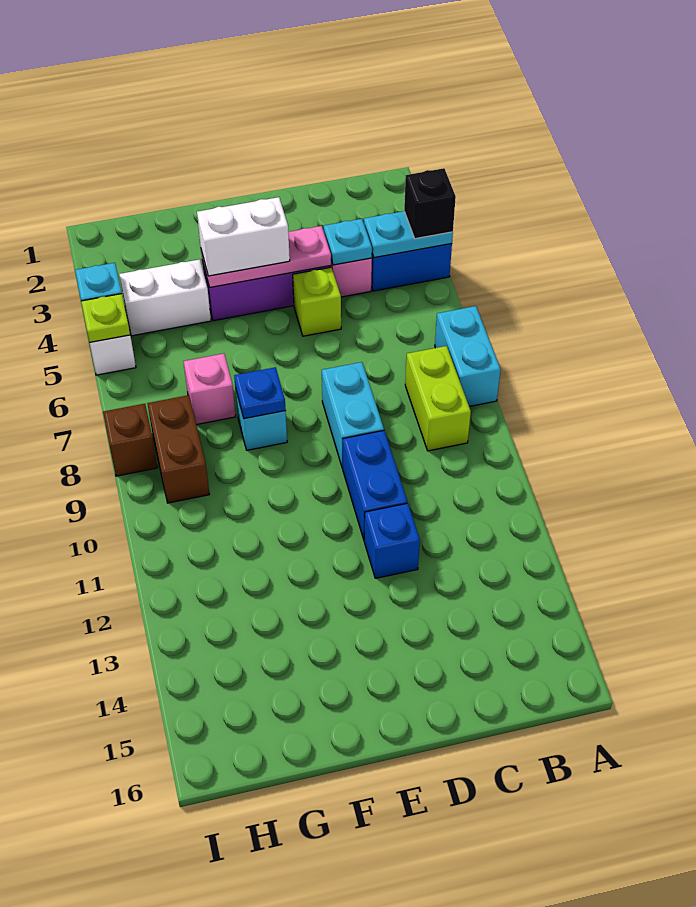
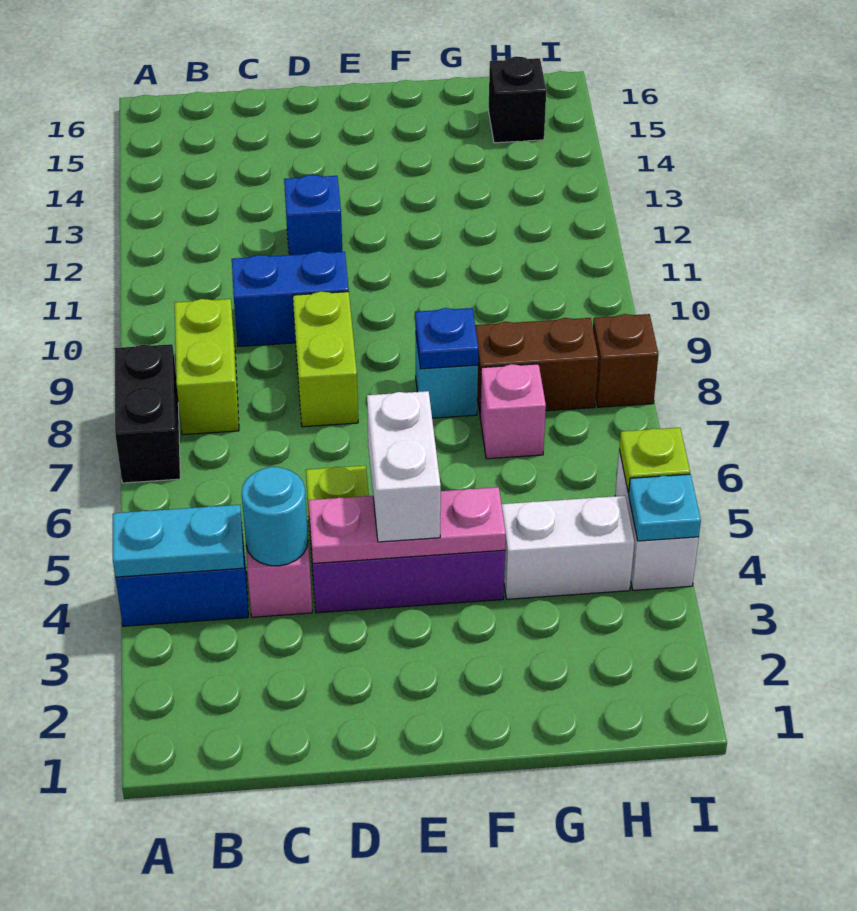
black brick A4 level 3 -> black brick H15 level 1
cyan brick A7:A8 level 1 -> black brick A7:A8 level 1
cyan plate C4 level 2 -> cyan round brick C4 level 2
cyan brick D8:D9 level 1 -> lime brick D8:D9 level 1
blue brick D10:D11 level 1 -> blue brick C10:D10 level 1
white brick E4:F4 level 3 -> white brick E4:E5 level 3
brown brick H8:H9 level 1 -> brown brick G8:H8 level 1

